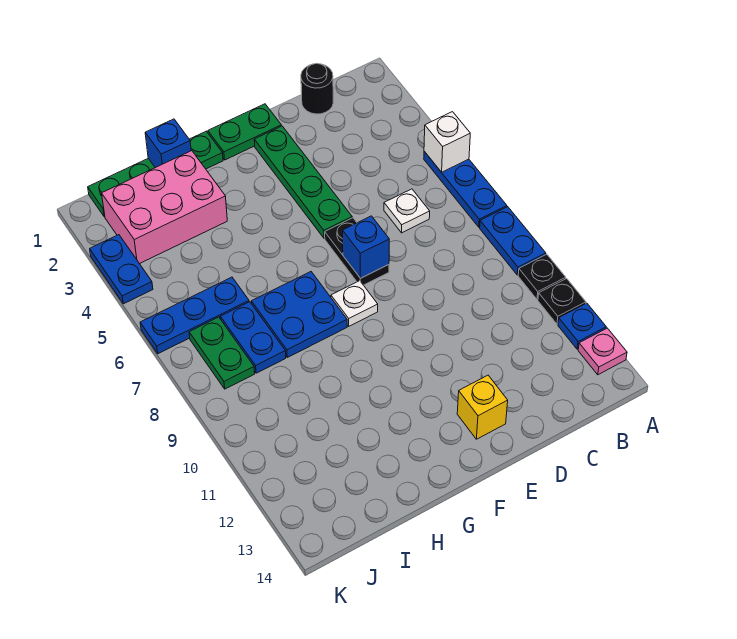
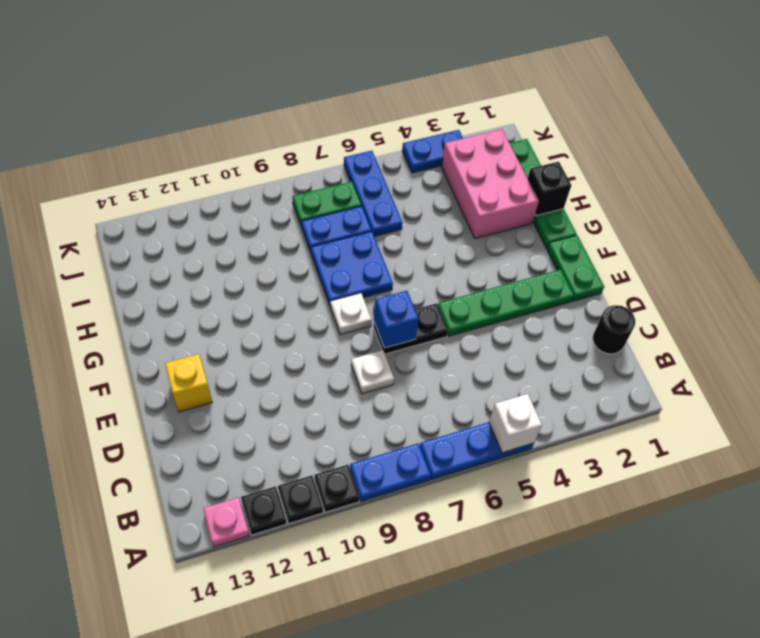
blue plate A12 level 1 -> black plate A12 level 1
white plate C6 level 1 -> white plate D8 level 1
blue brick H1 level 2 -> black brick H1 level 2

